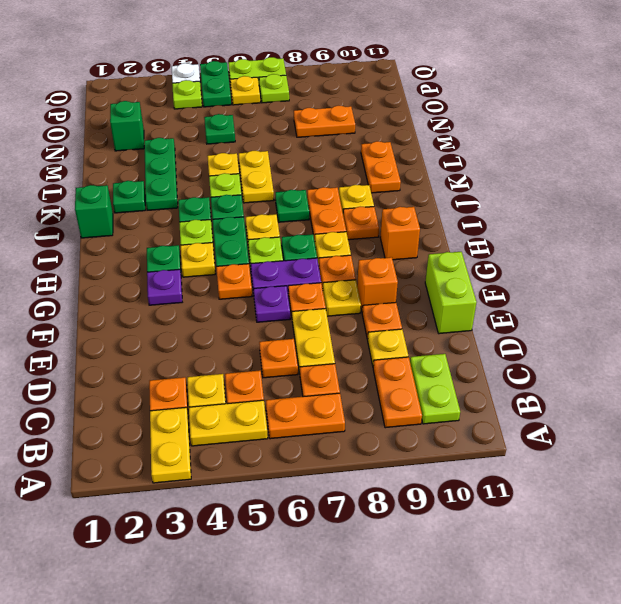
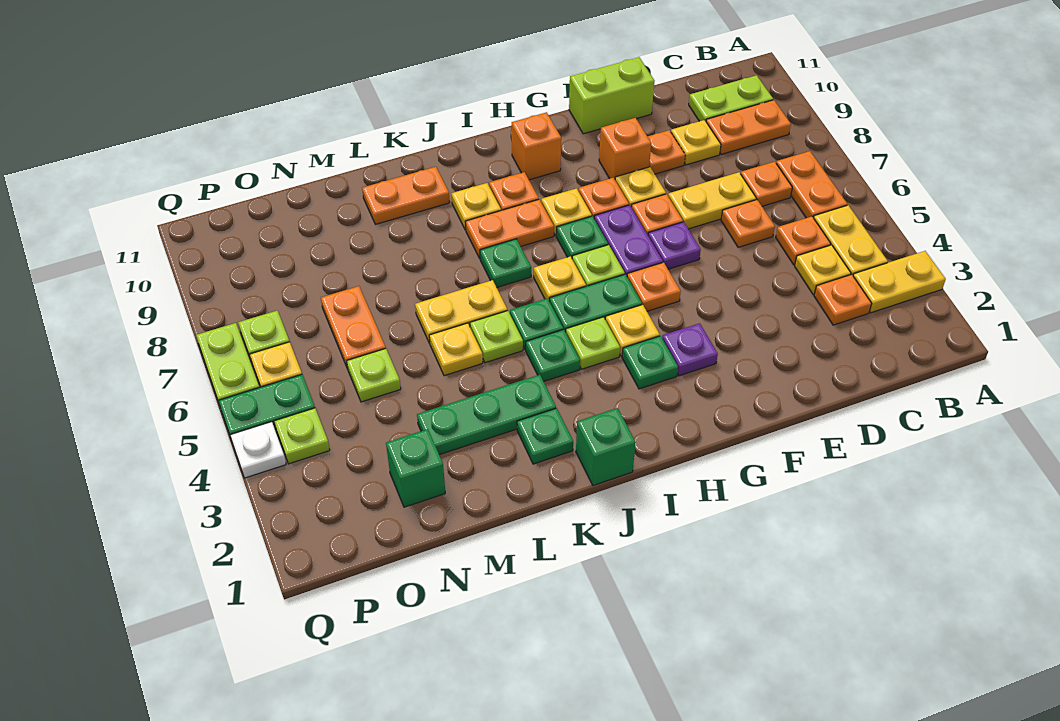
green plate N5 level 1 -> lime plate N5 level 1
orange plate N8:N9 level 1 -> orange plate N6:N7 level 1

